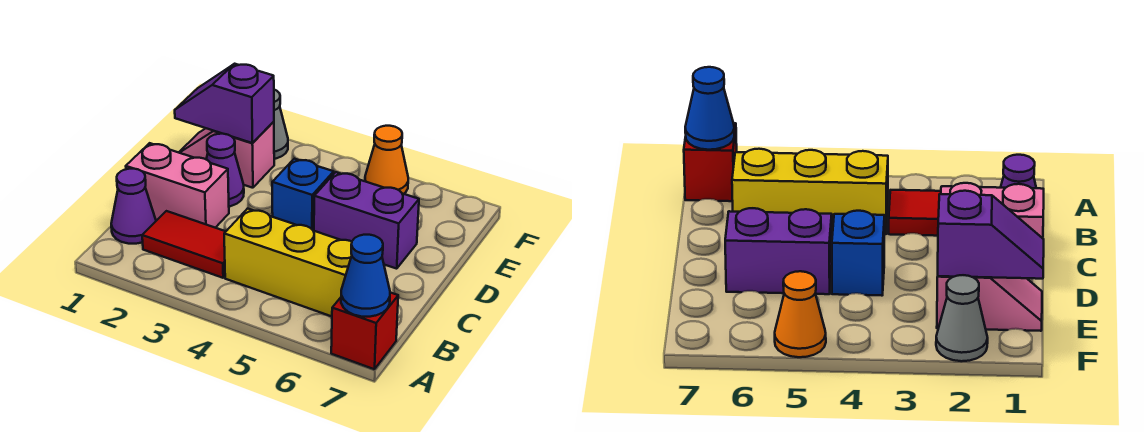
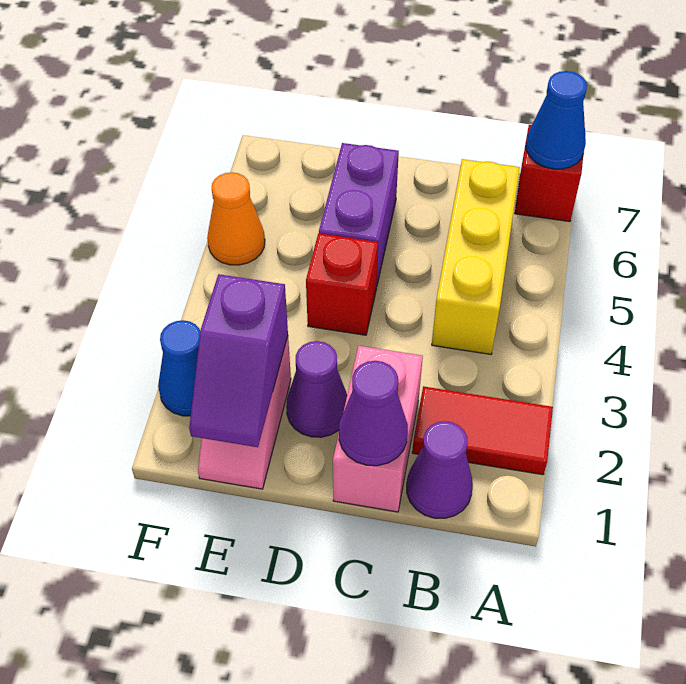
red tile B2:B3 level 1 -> red tile A2:B2 level 1
none -> purple cone C1 level 2
blue brick D4 level 1 -> red brick D4 level 1
grey cone F2 level 1 -> blue cone F2 level 1

